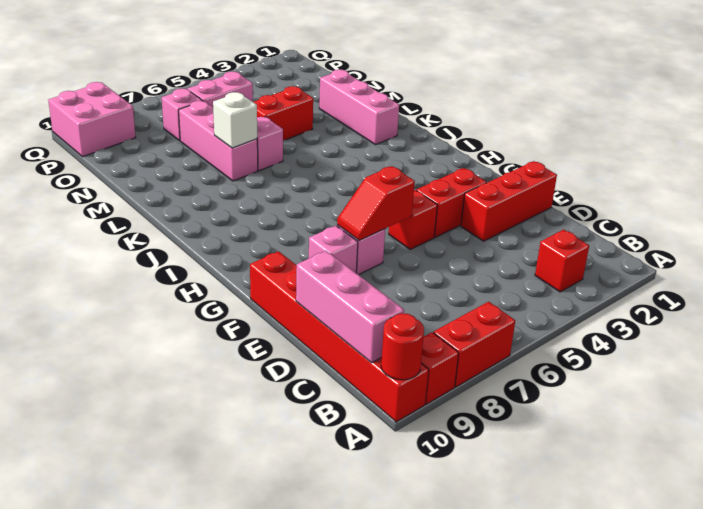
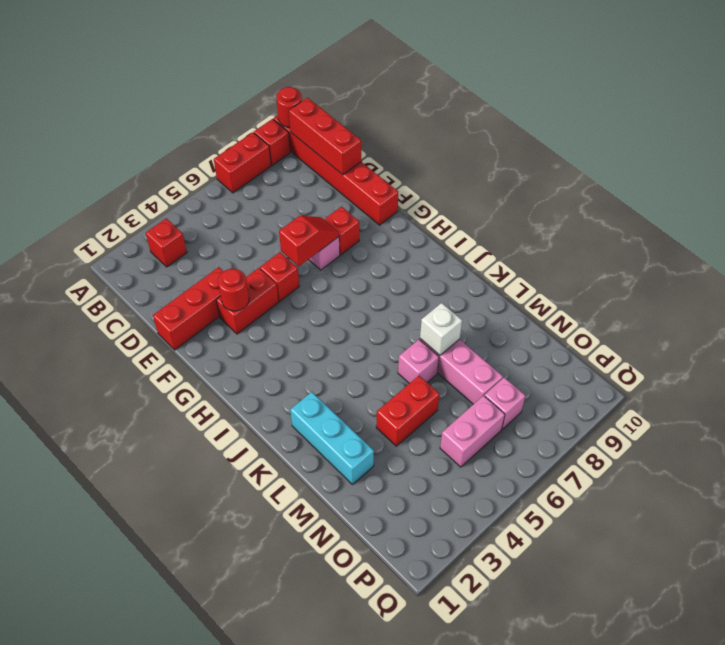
pink brick B10:D10 level 2 -> red brick B10:D10 level 2
none -> red round brick F3 level 2
pink brick F8 level 1 -> red brick F8 level 1
pink brick K2:M2 level 1 -> cyan brick K2:M2 level 1
pink brick P9:Q10 level 1 -> none

